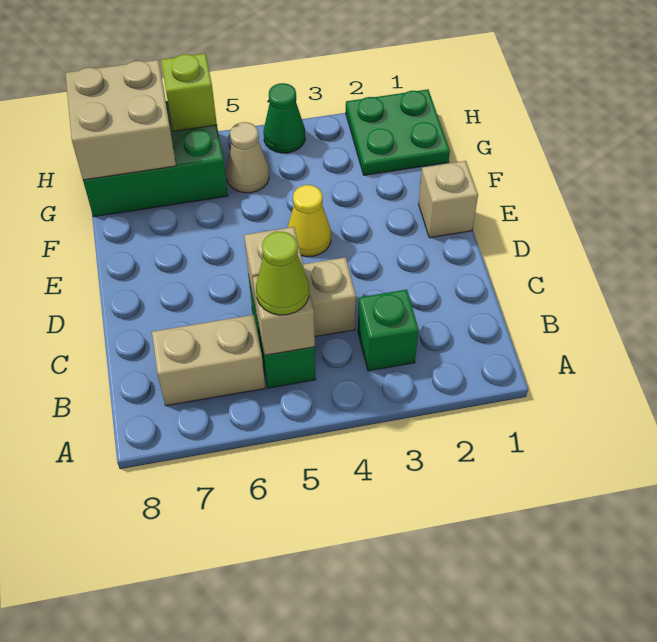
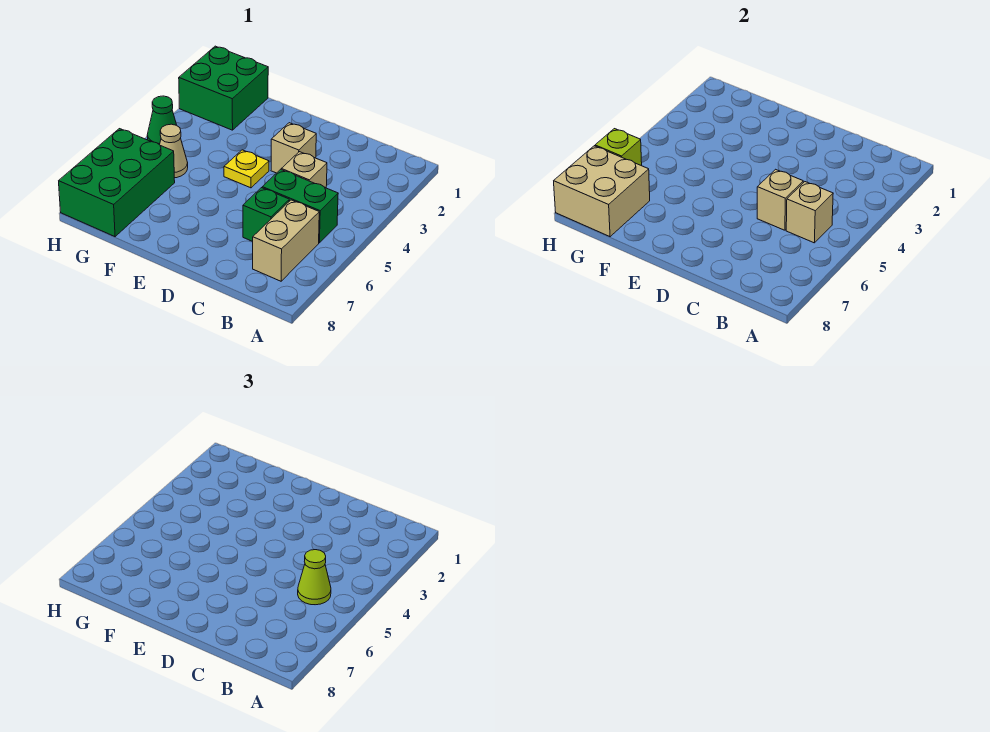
green brick B3 level 1 -> green brick C6 level 1
tan brick E1 level 1 -> tan brick D3 level 1
yellow cone E4 level 1 -> yellow plate E4 level 1
green plate G1:H2 level 1 -> green brick G1:H2 level 1

